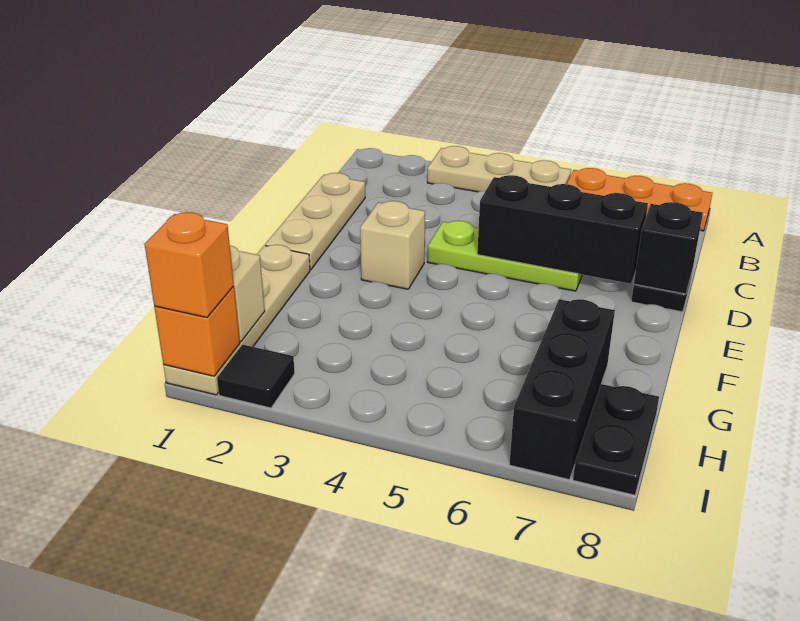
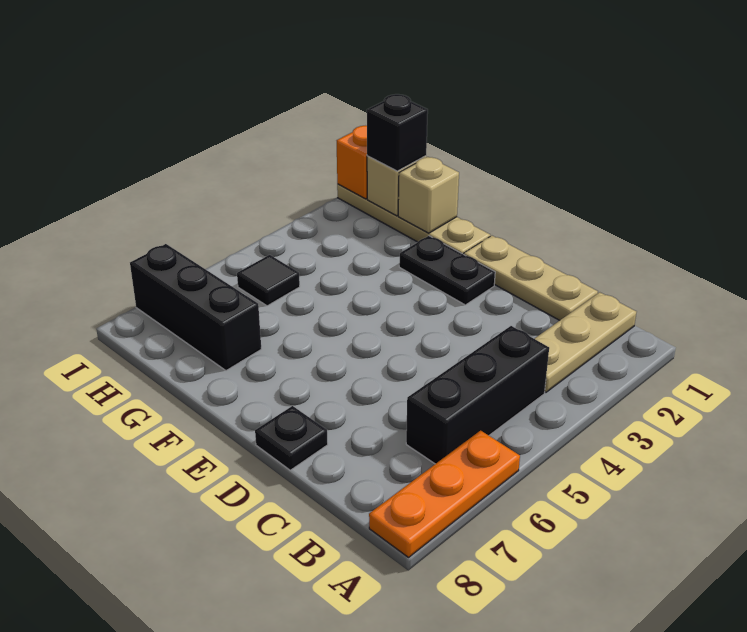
tan plate A3:A5 level 1 -> tan plate B1:B3 level 1
lime plate D4:D6 level 1 -> none
black brick D5:D7 level 2 -> black brick B4:B6 level 1
black brick D8 level 2 -> black brick H1 level 3
tan brick E3 level 1 -> tan brick G1 level 2
black plate H8:I8 level 1 -> black plate E2:F2 level 1
orange brick I1 level 3 -> none
black tile I2 level 1 -> black tile H5 level 1

